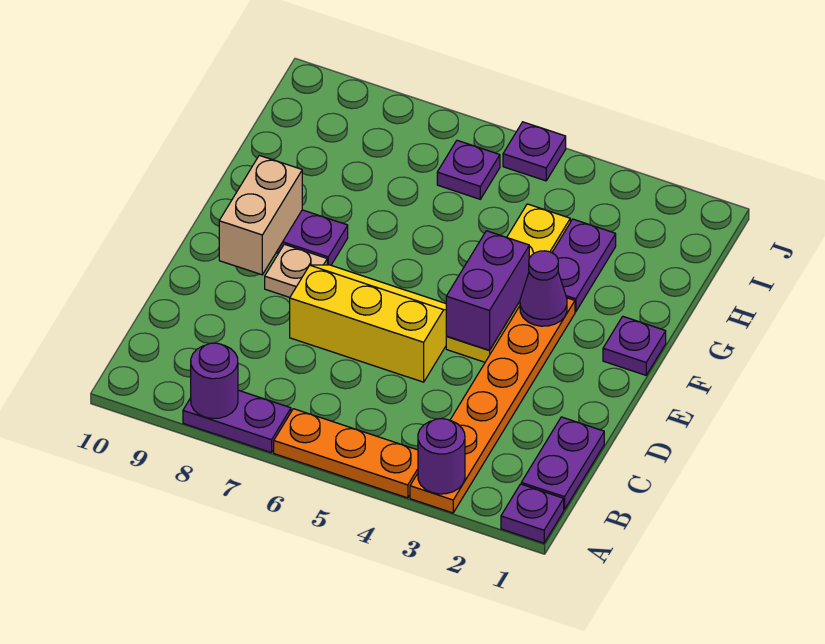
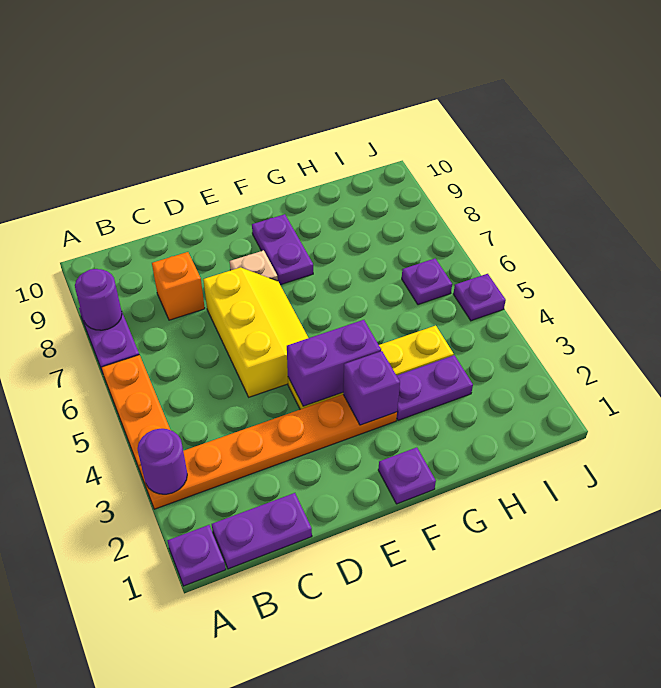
none -> orange brick C8 level 1
tan brick E9:F9 level 2 -> none
purple cone F3 level 2 -> purple brick F3 level 2

